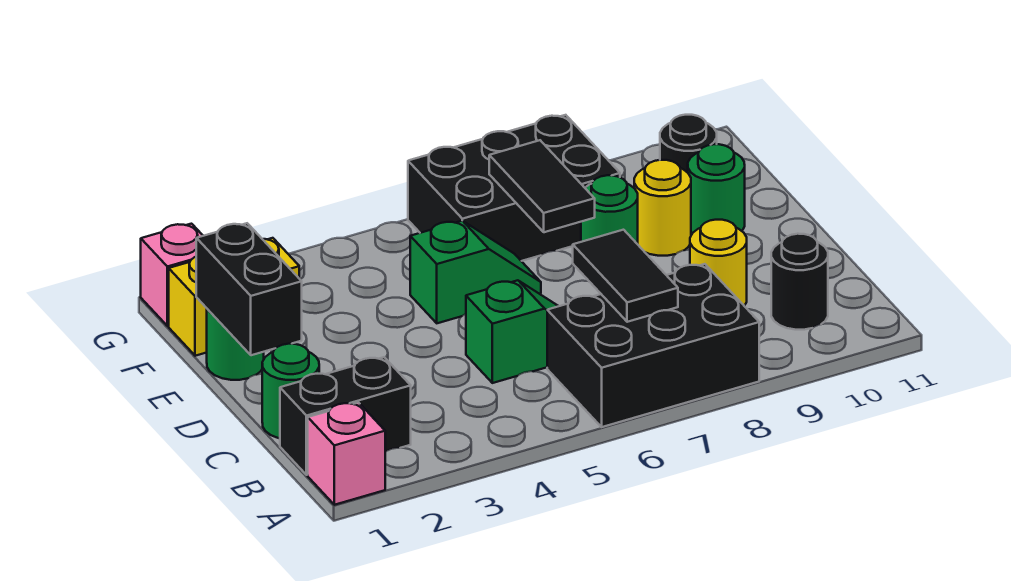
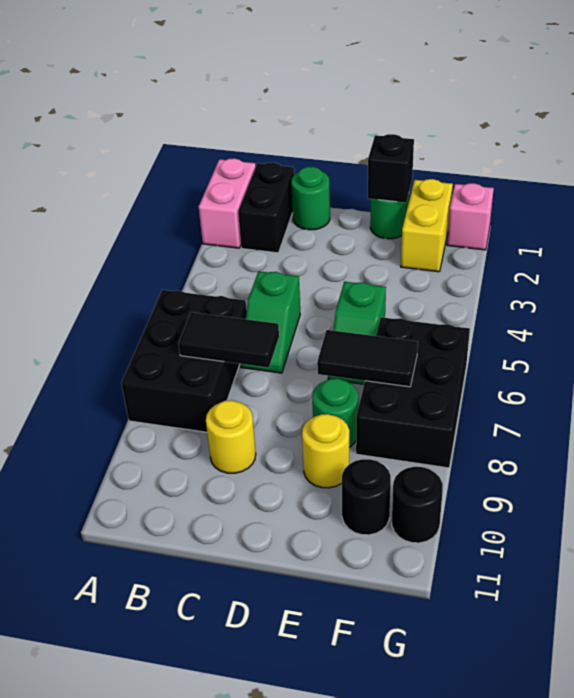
pink brick A1 level 1 -> pink brick A1:A2 level 1
black round brick B10 level 1 -> black round brick G10 level 1
black brick D1:E1 level 2 -> black brick E1 level 2
green round brick E10 level 1 -> none

